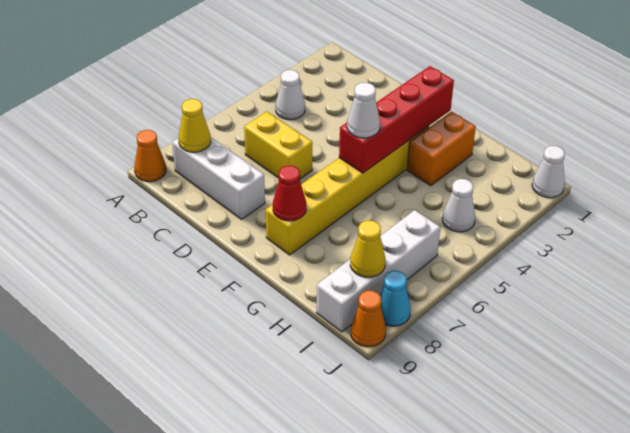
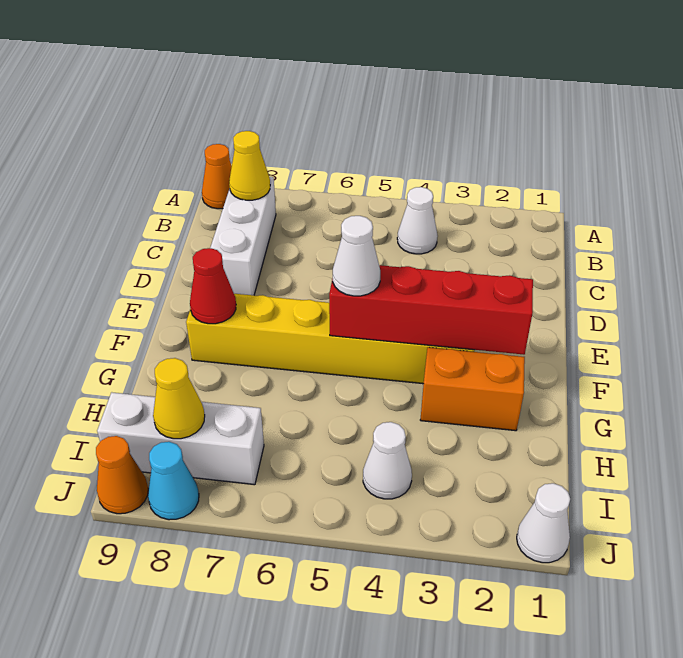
yellow brick C6:D6 level 1 -> none
white brick I6:I9 level 1 -> white brick I7:I9 level 1

